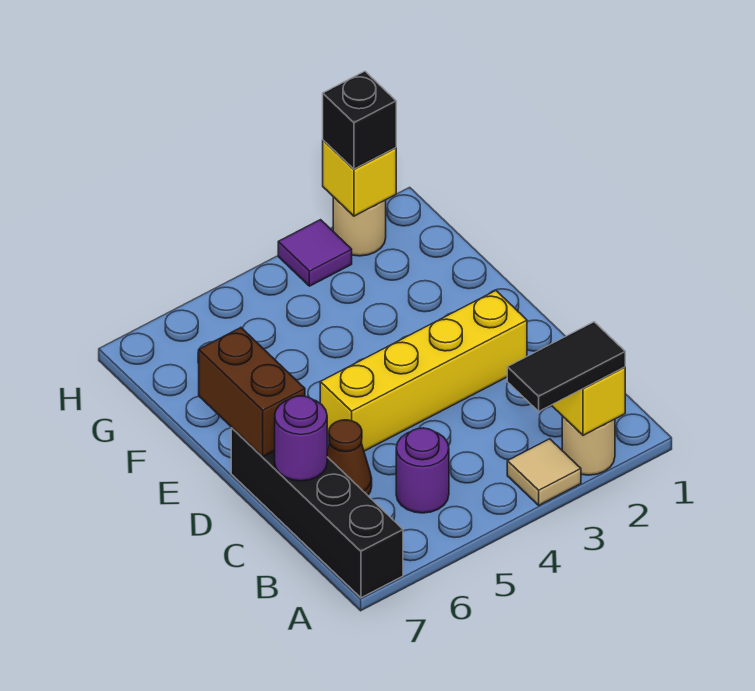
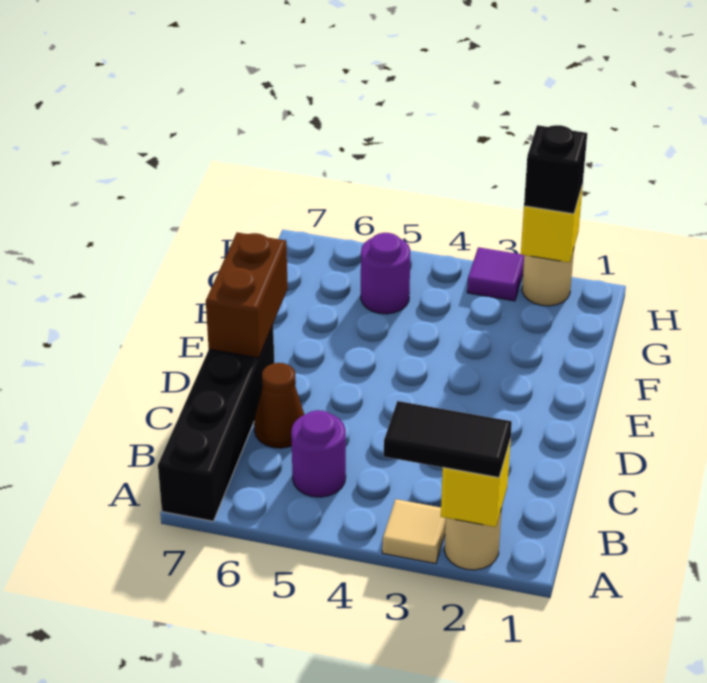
purple round brick C7 level 2 -> purple round brick G5 level 1
yellow brick D2:D5 level 1 -> none

